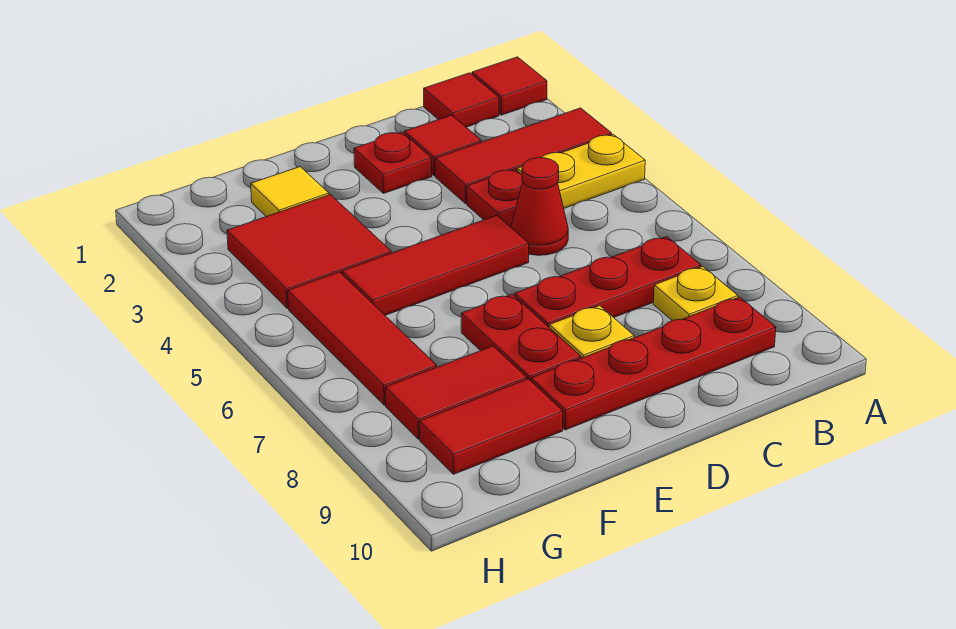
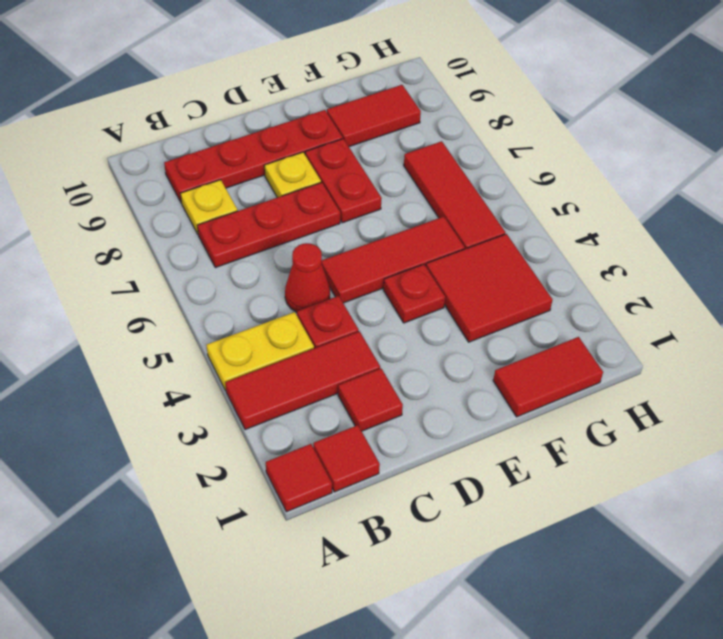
red plate D2 level 1 -> red plate E4 level 1
yellow tile F2 level 1 -> none
red tile F8:G8 level 1 -> red tile F1:G1 level 1

